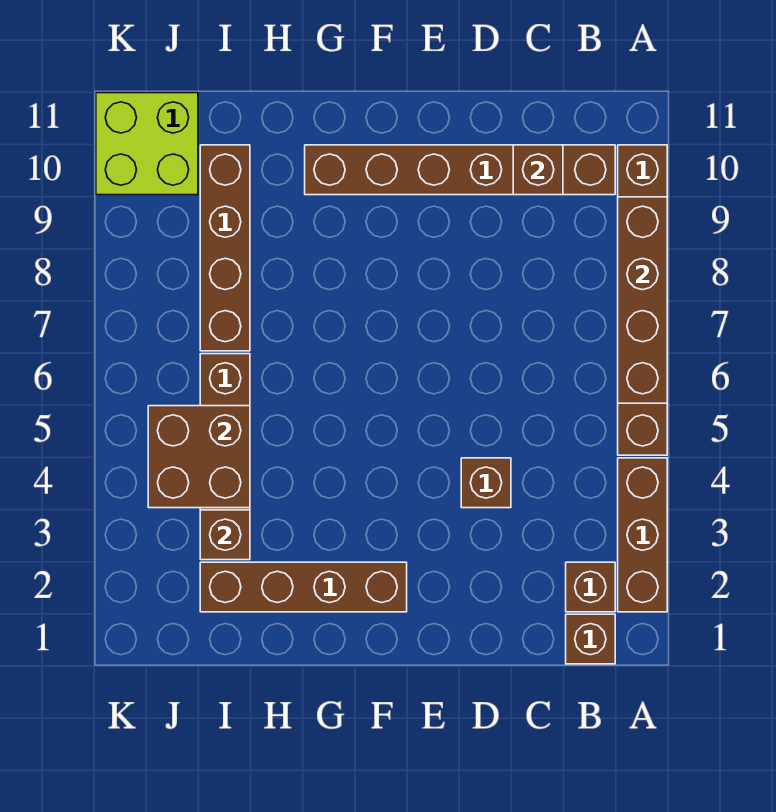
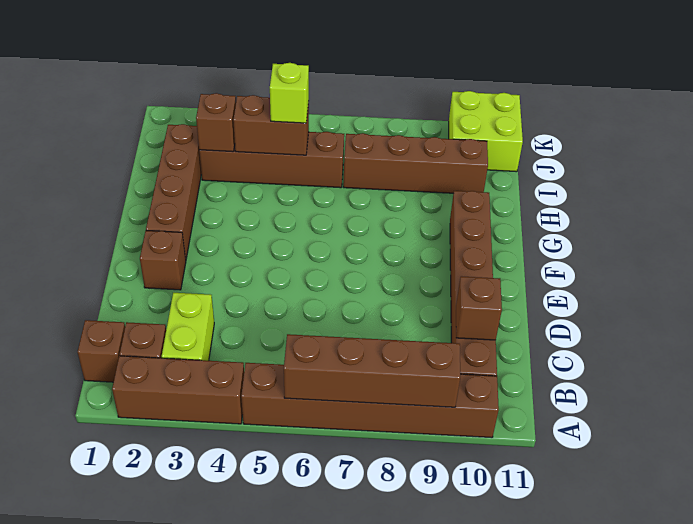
none -> lime brick B3:C3 level 1
brown brick D4 level 1 -> brown brick E2 level 1
brown brick I4:J5 level 2 -> brown brick I4:I5 level 2
none -> lime brick I5 level 3

